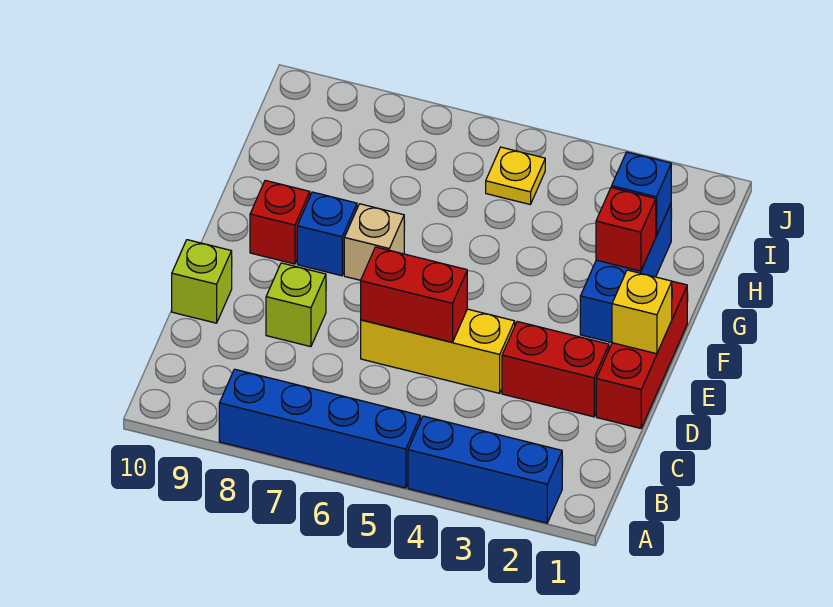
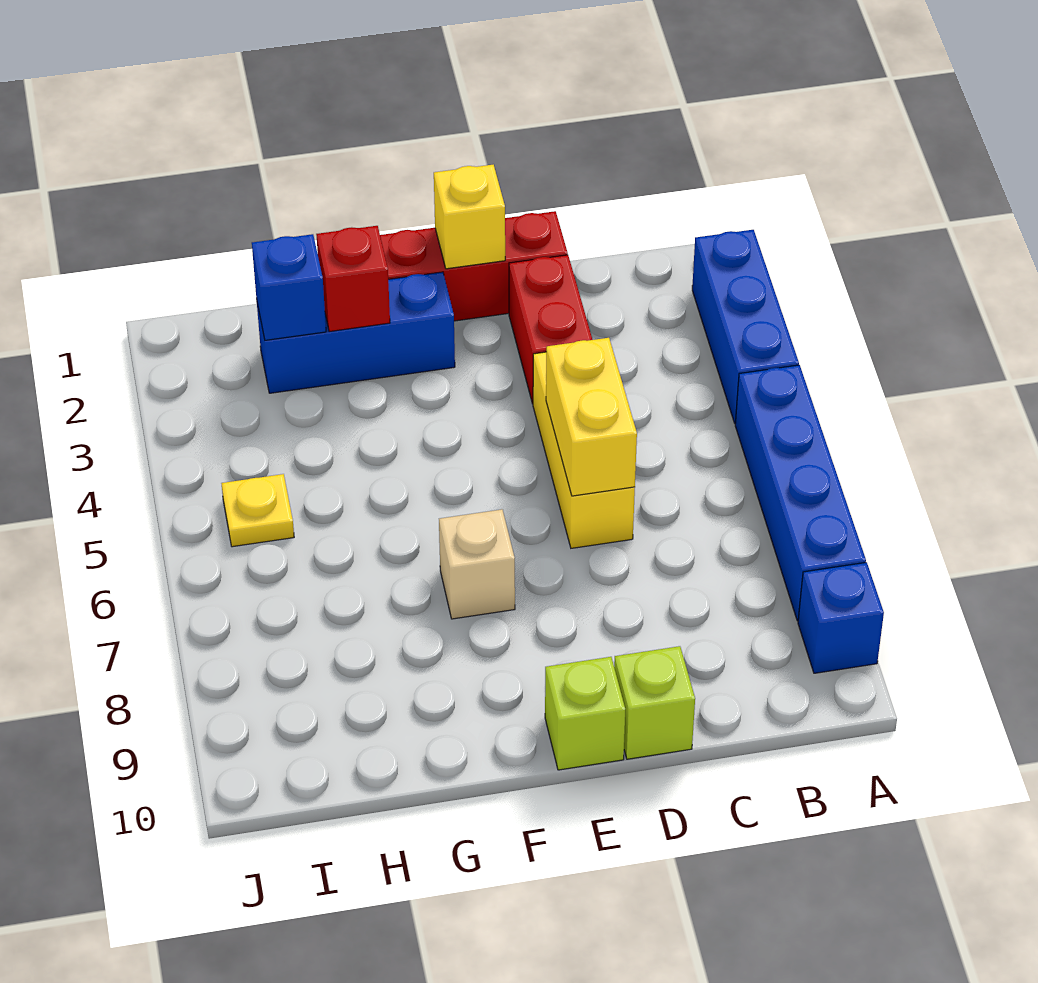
red brick D5:D6 level 2 -> yellow brick D5:D6 level 2
lime brick D8 level 1 -> lime brick E10 level 1
blue brick F8 level 1 -> blue brick A9 level 1
red brick F9 level 1 -> none

